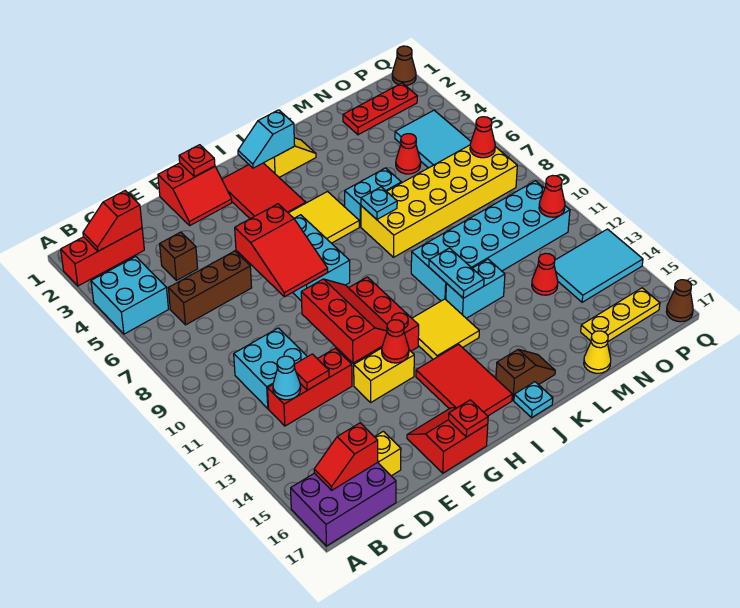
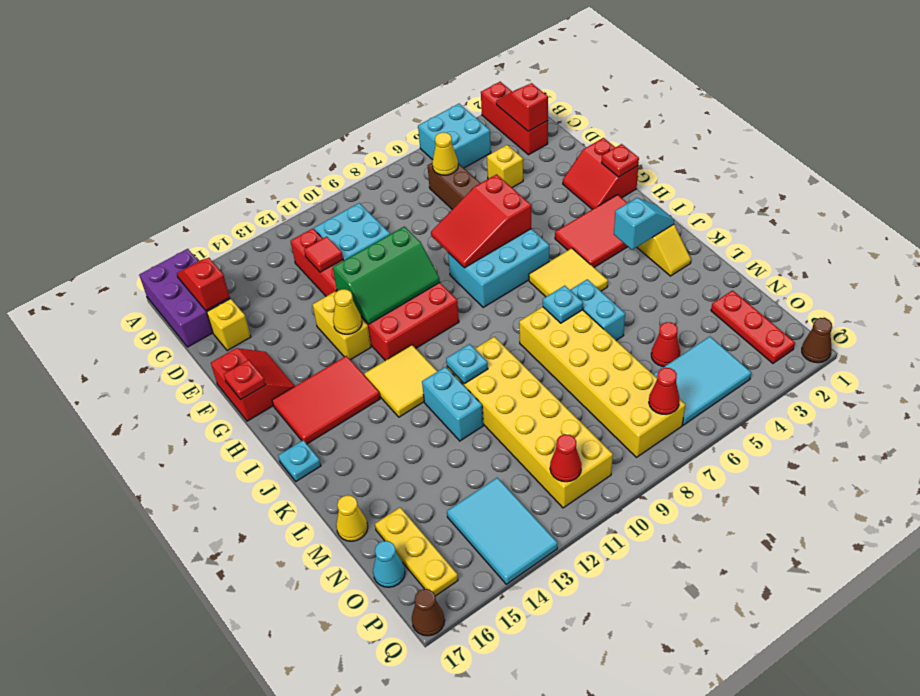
none -> yellow cone C6 level 2
cyan cone C12 level 2 -> cyan cone O17 level 1
brown brick D4 level 1 -> yellow brick D4 level 1
red slope F10:G12 level 2 top F -> green slope F10:G12 level 2 top F
red cone G13 level 2 -> yellow cone G13 level 2
cyan slope I2:J2 level 2 top J -> cyan slope J2:J3 level 2 top 3
brown slope J16:K16 level 1 top J -> none
cyan brick K10:P11 level 1 -> yellow brick K10:P11 level 1
cyan plate K11:K12 level 2 -> cyan plate K11 level 2
red cone N13 level 1 -> none

